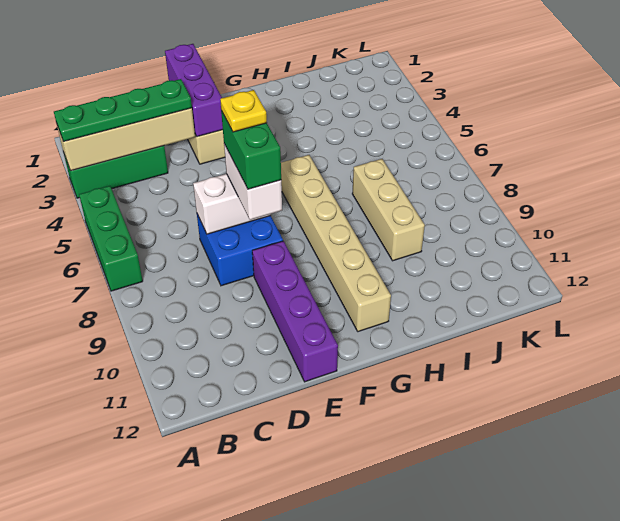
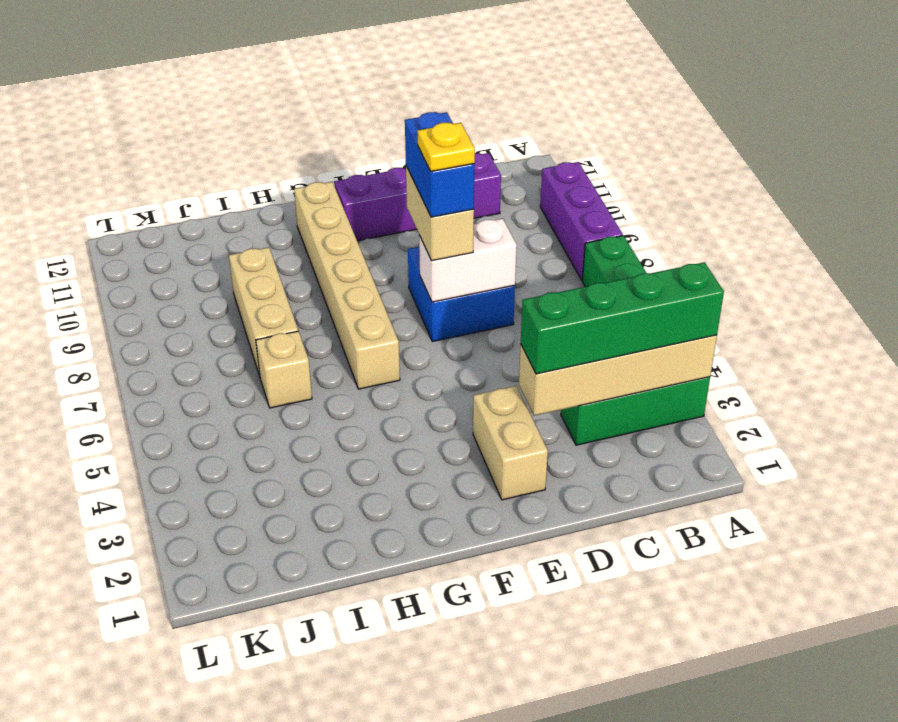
green plate A3:D3 level 3 -> green brick A3:D3 level 3
purple brick E1:E3 level 2 -> purple brick A8:A10 level 1
white brick E7:E8 level 3 -> tan brick E7:E8 level 3
green brick E7:E8 level 4 -> blue brick E7:E8 level 4
purple brick E9:E12 level 1 -> purple brick C11:F11 level 1
none -> tan brick I6 level 1

